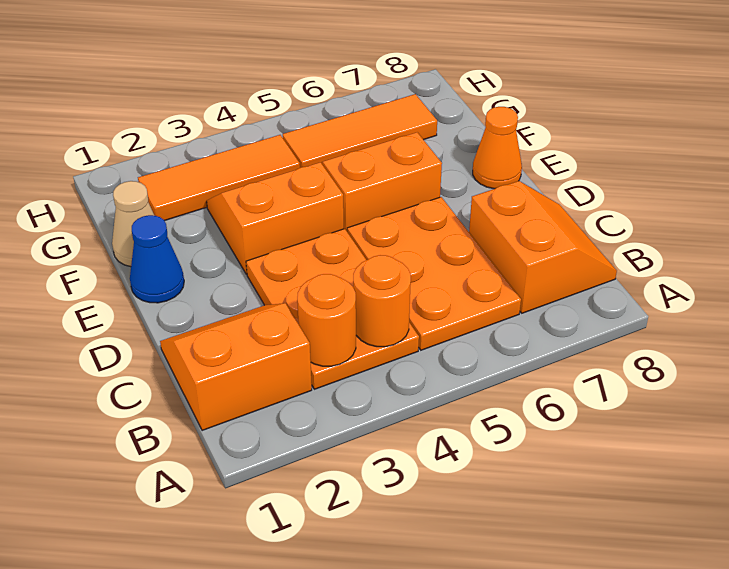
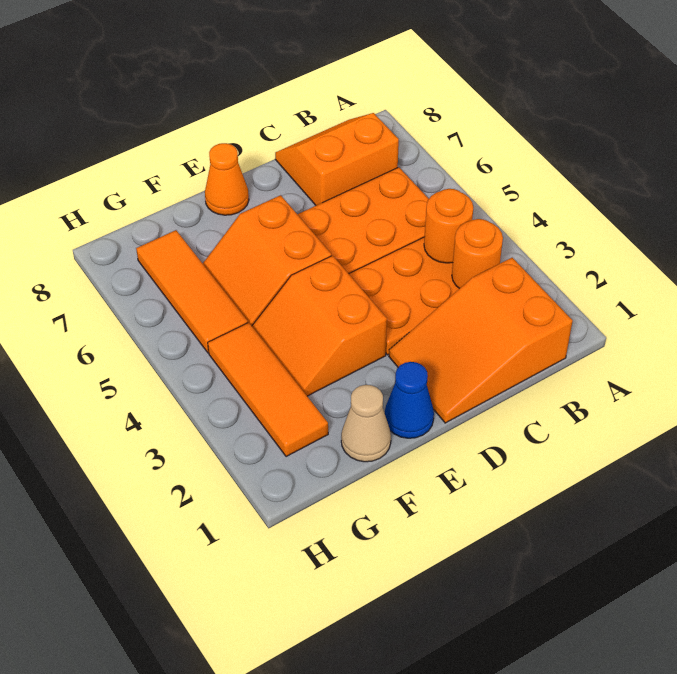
orange slope B1:C2 level 1 top B -> orange slope B1:D2 level 1 top B

